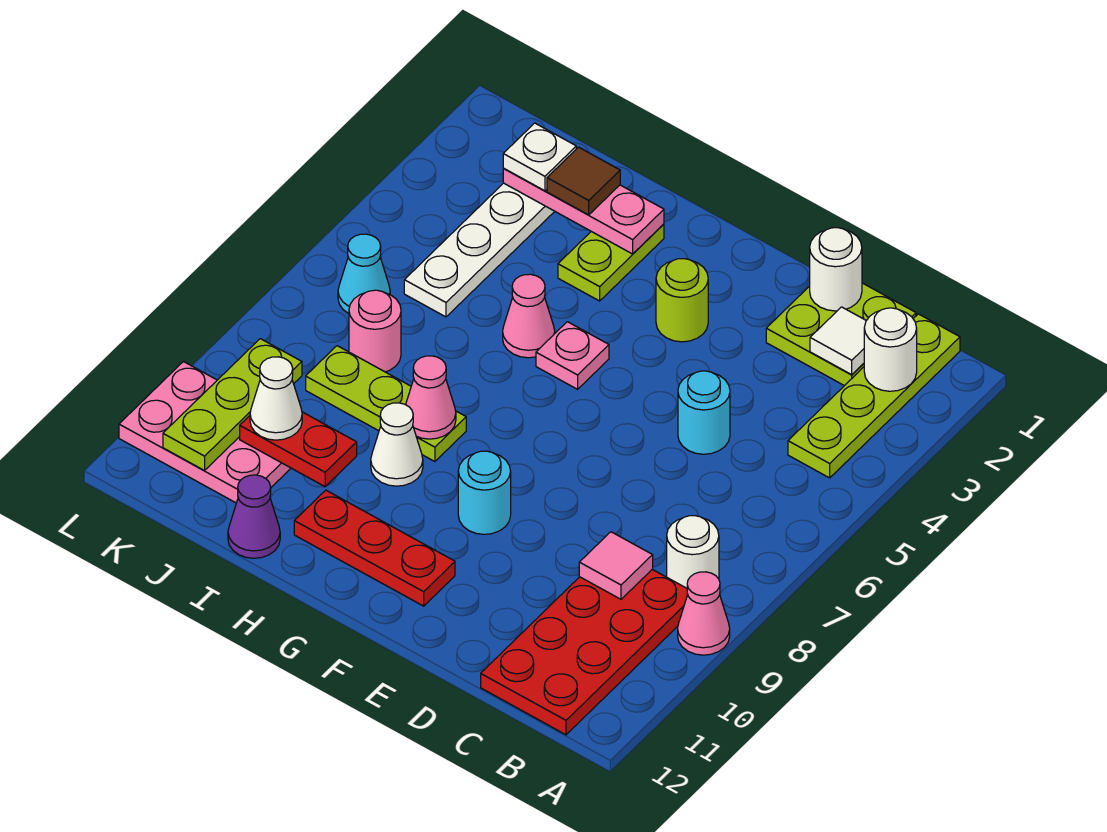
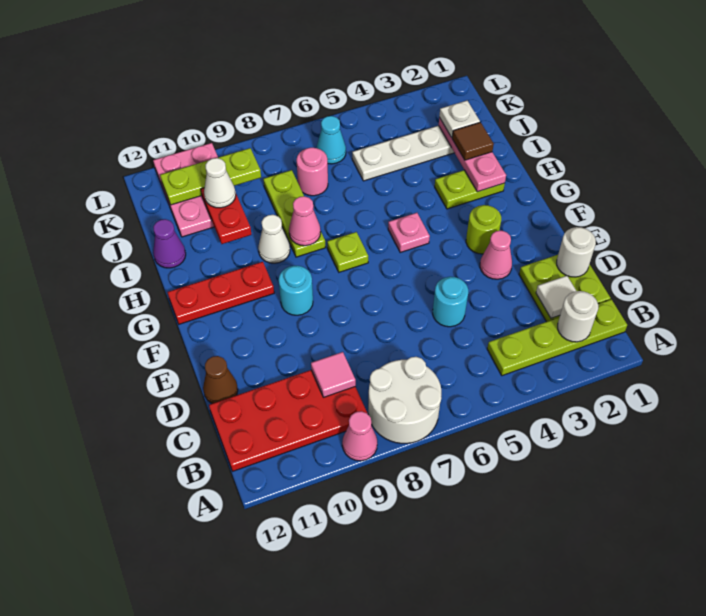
white round brick B8 level 1 -> white round brick A7:B8 level 1
none -> brown cone D12 level 1
red plate F11:H11 level 1 -> red plate G10:G12 level 1
none -> lime plate G7 level 1
pink cone H5 level 1 -> pink cone E3 level 1

